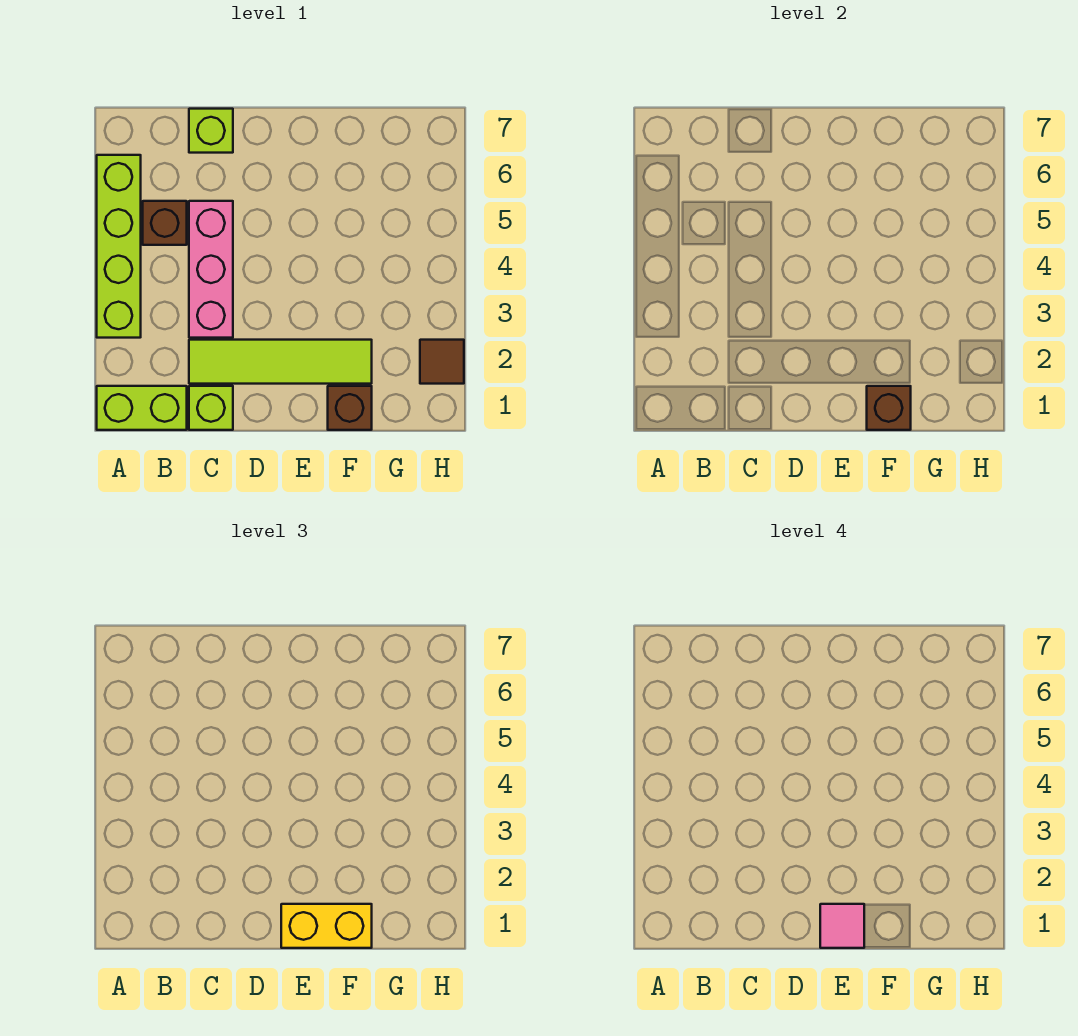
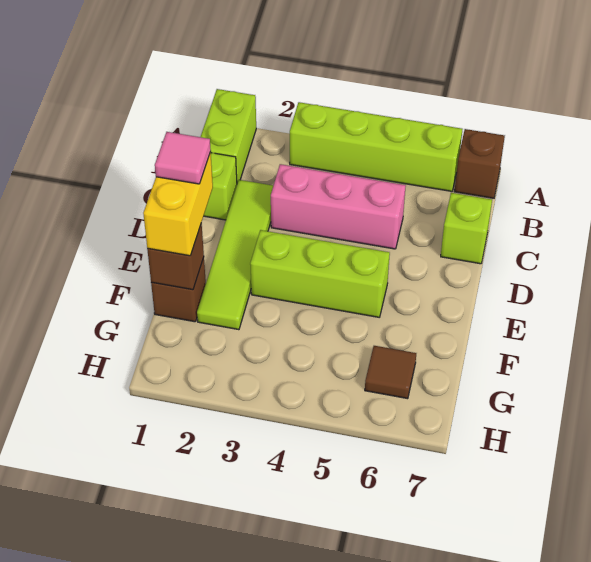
brown brick B5 level 1 -> brown brick A7 level 1
none -> lime brick E3:E5 level 1
brown tile H2 level 1 -> brown tile G6 level 1

